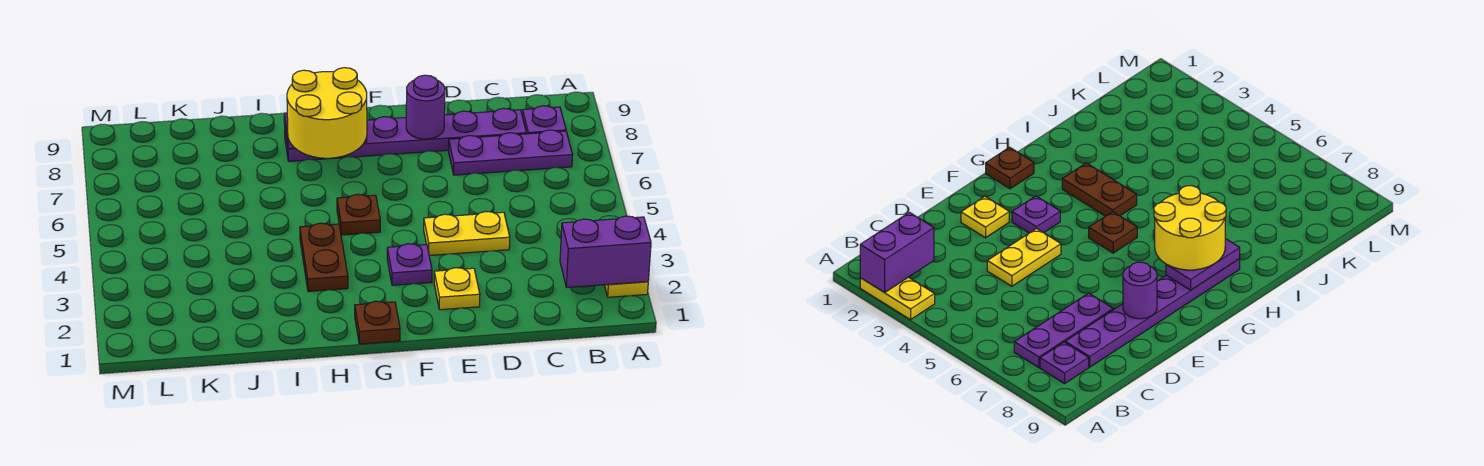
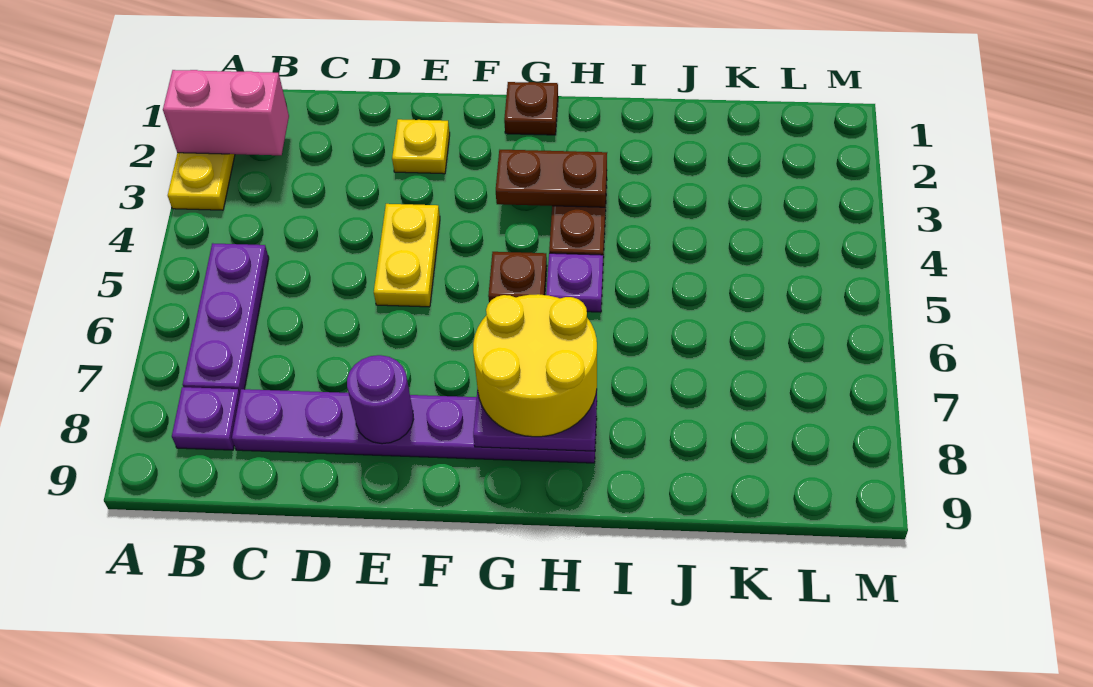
purple brick A2:B2 level 2 -> pink brick A2:B2 level 2
purple plate B7:D7 level 1 -> purple plate B5:B7 level 1
yellow plate D4:E4 level 1 -> yellow plate E4:E5 level 1
purple plate F3 level 1 -> purple plate H5 level 1
none -> brown plate G3:H3 level 2

